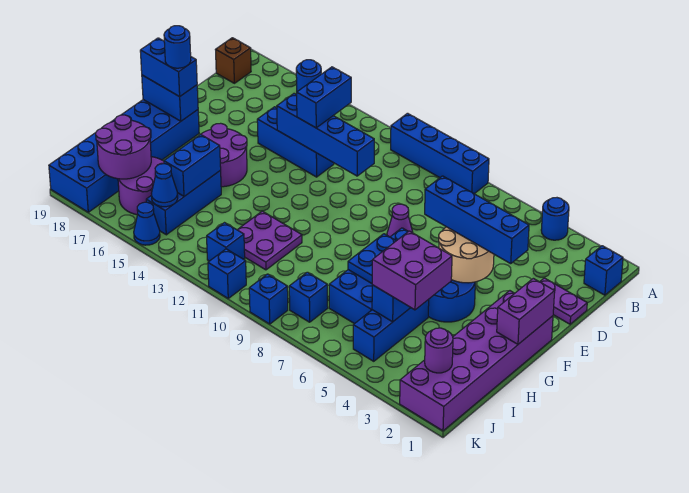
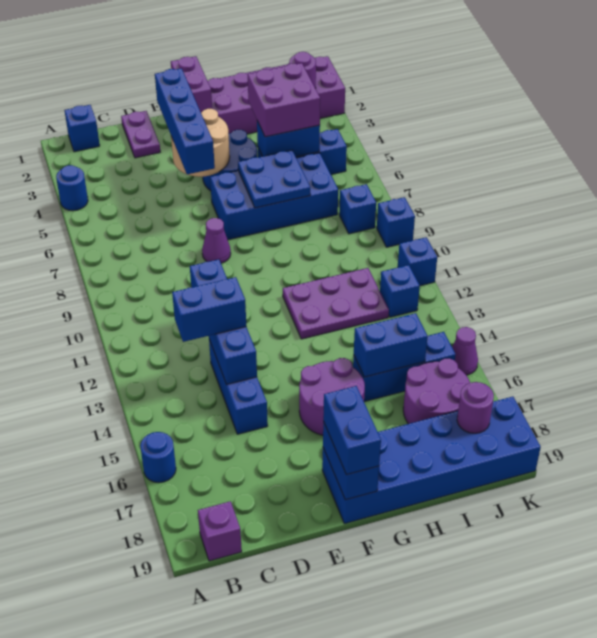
blue brick A8:A11 level 1 -> none
brown brick B19 level 1 -> purple brick B19 level 1
purple brick F1:G1 level 2 -> purple brick F1:F2 level 2
blue round brick F18 level 4 -> none
purple plate H11:I12 level 1 -> purple plate G11:I12 level 1
purple round brick I17:J18 level 2 -> purple round brick J18 level 2
blue cone J15 level 2 -> none
blue cone K15 level 1 -> purple cone K15 level 1

